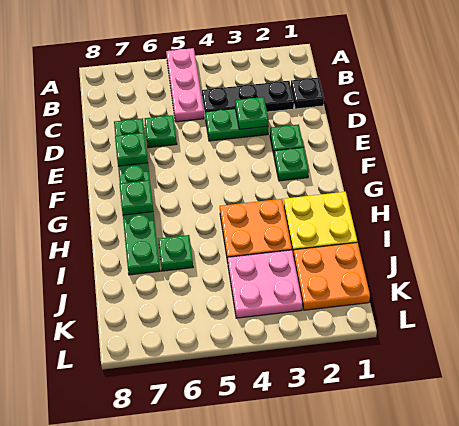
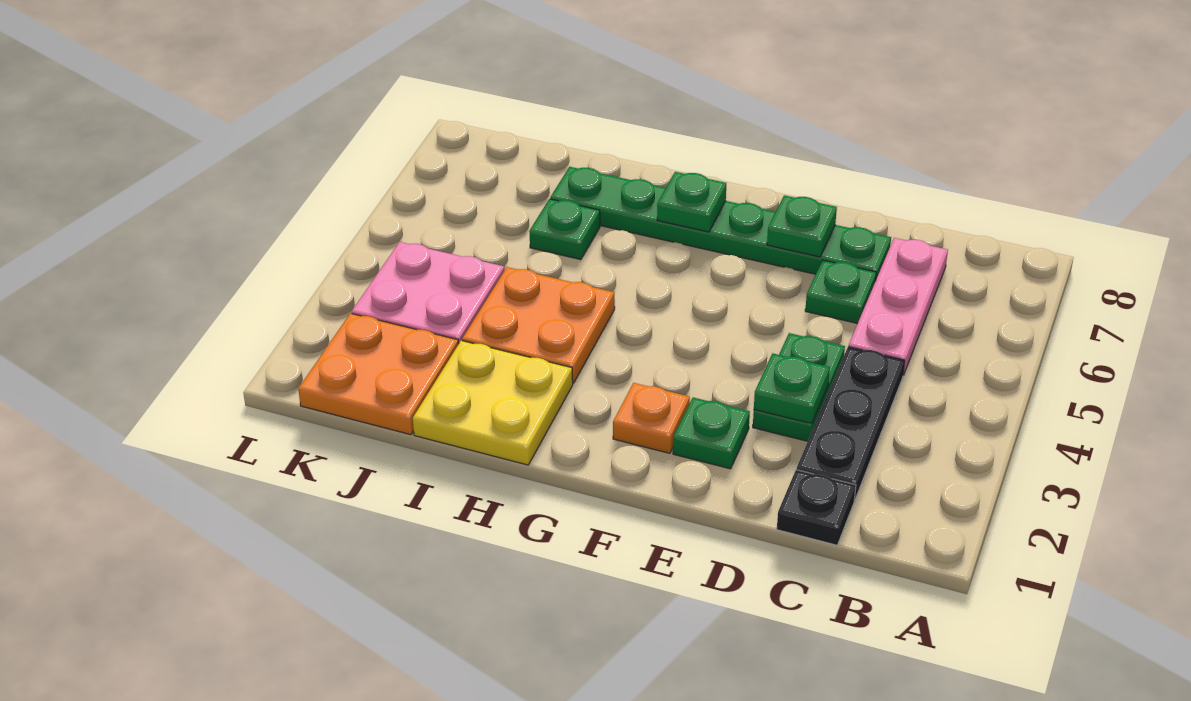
pink plate A5:C5 level 1 -> pink plate C5:C7 level 1
green plate F2 level 1 -> orange plate F2 level 1

